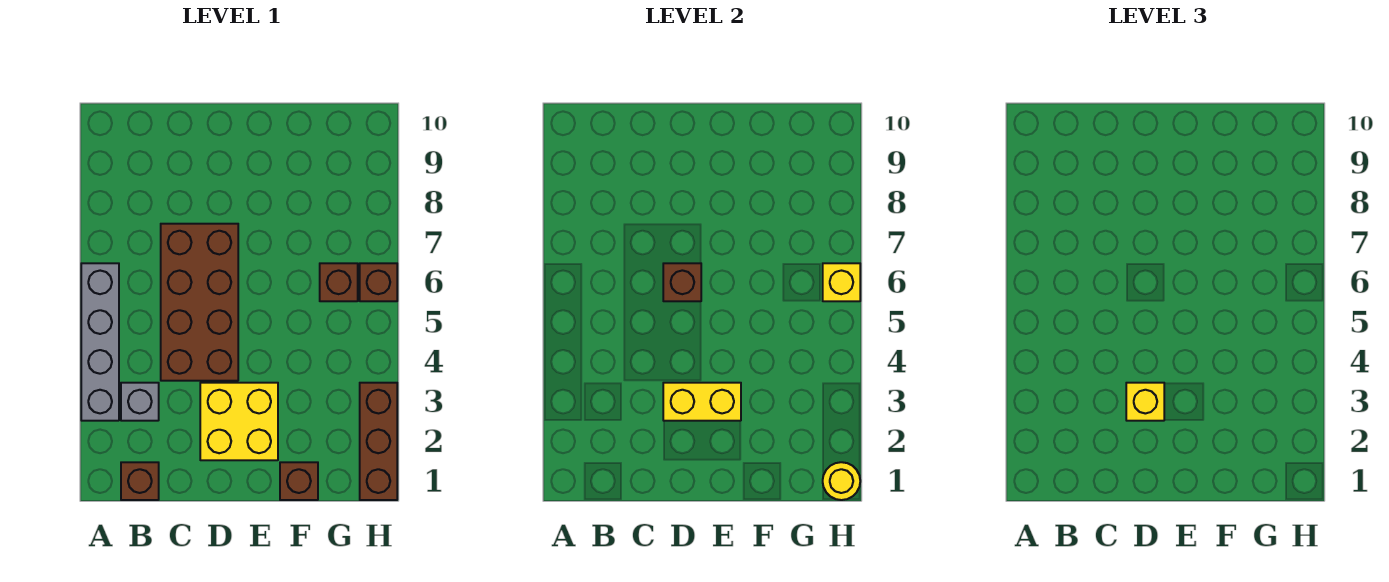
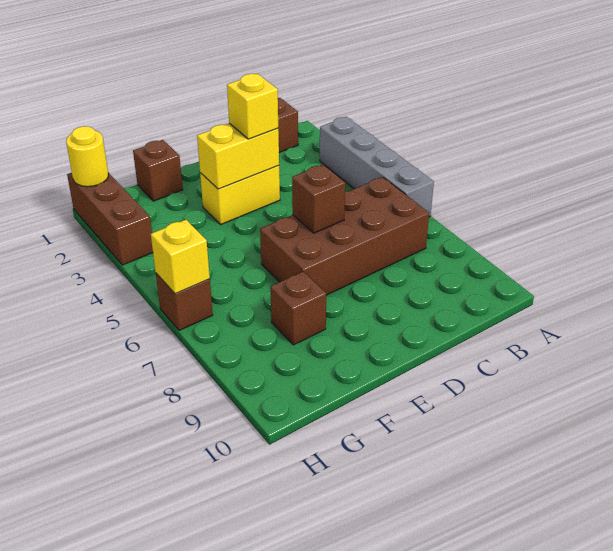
grey brick B3 level 1 -> none
brown brick C4:D7 level 1 -> brown brick B6:E7 level 1
yellow brick D2:E3 level 1 -> yellow brick D3:E3 level 1
brown brick G6 level 1 -> brown brick F8 level 1

